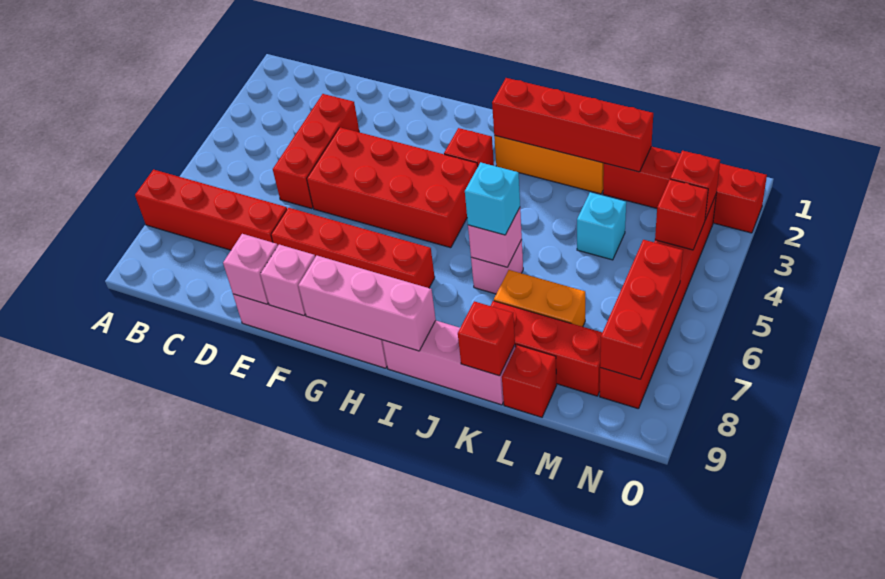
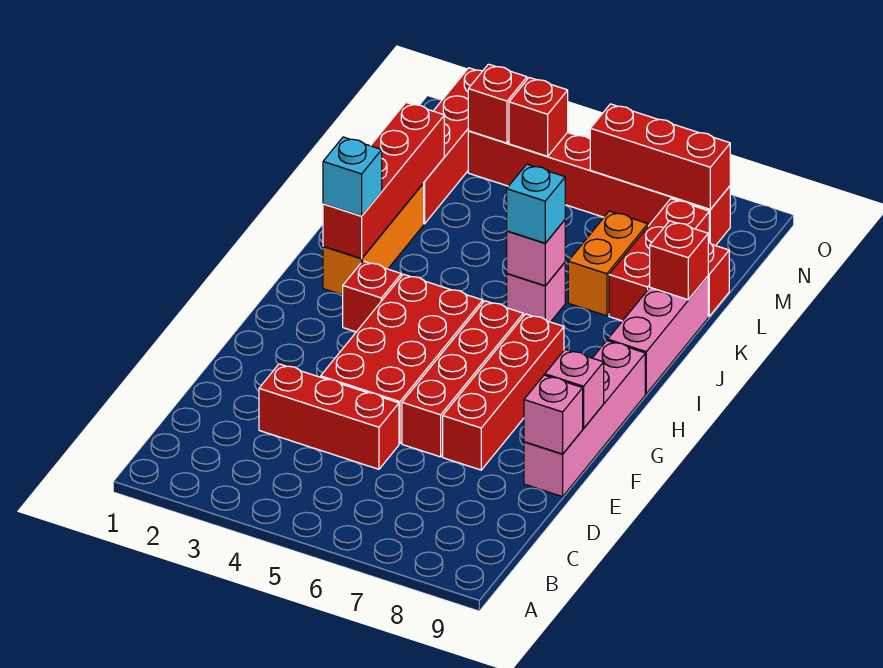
red brick A7:D7 level 1 -> red brick E6:H6 level 1
pink brick G9:I9 level 2 -> none
cyan brick L4 level 1 -> cyan brick I2 level 3

